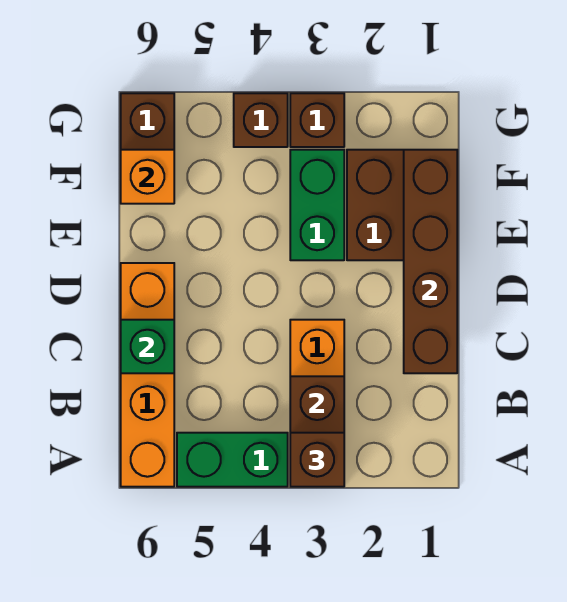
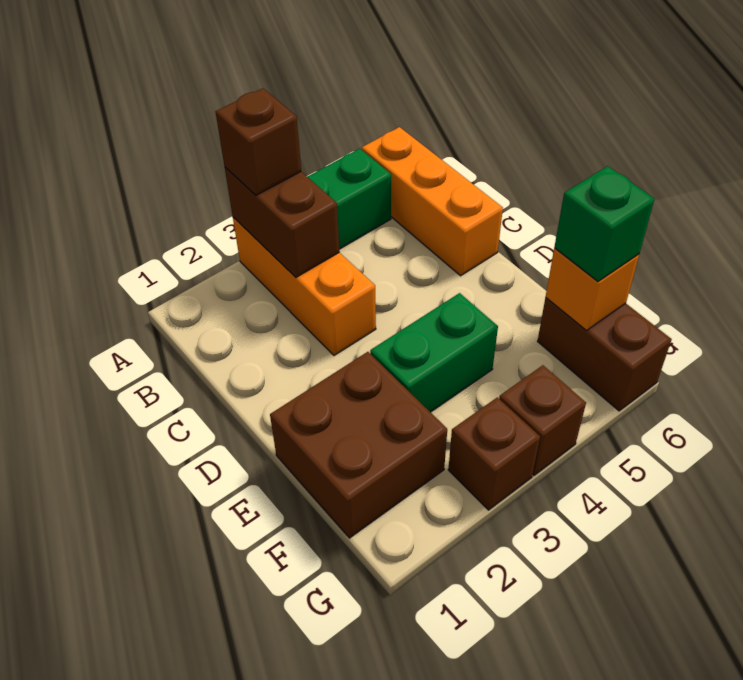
orange brick A6:D6 level 1 -> orange brick A6:C6 level 1
brown brick C1:F1 level 2 -> none
green brick C6 level 2 -> green brick F6 level 3
green brick E3:F3 level 1 -> green brick E3:E4 level 1

